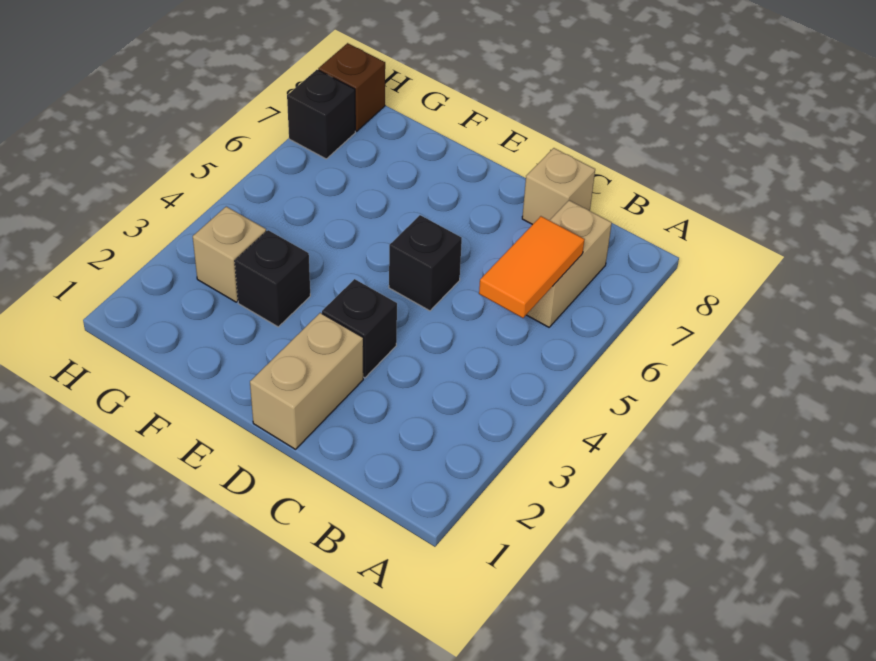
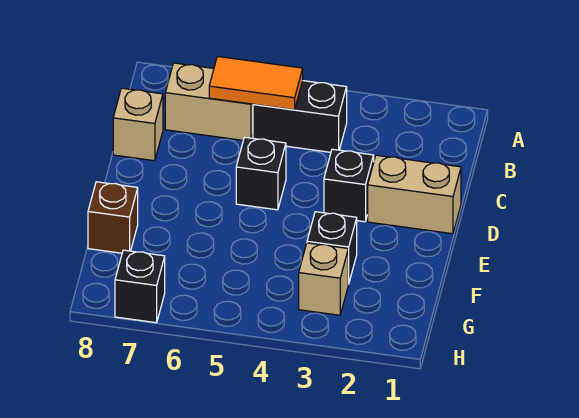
none -> black brick B4:B5 level 1
brown brick H8 level 1 -> brown brick F8 level 1

